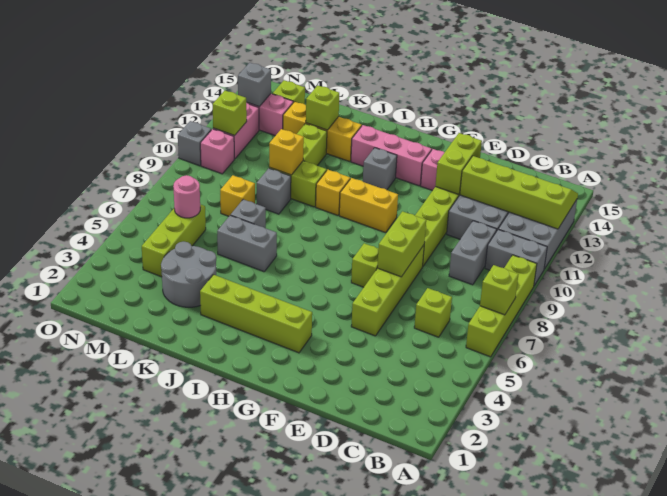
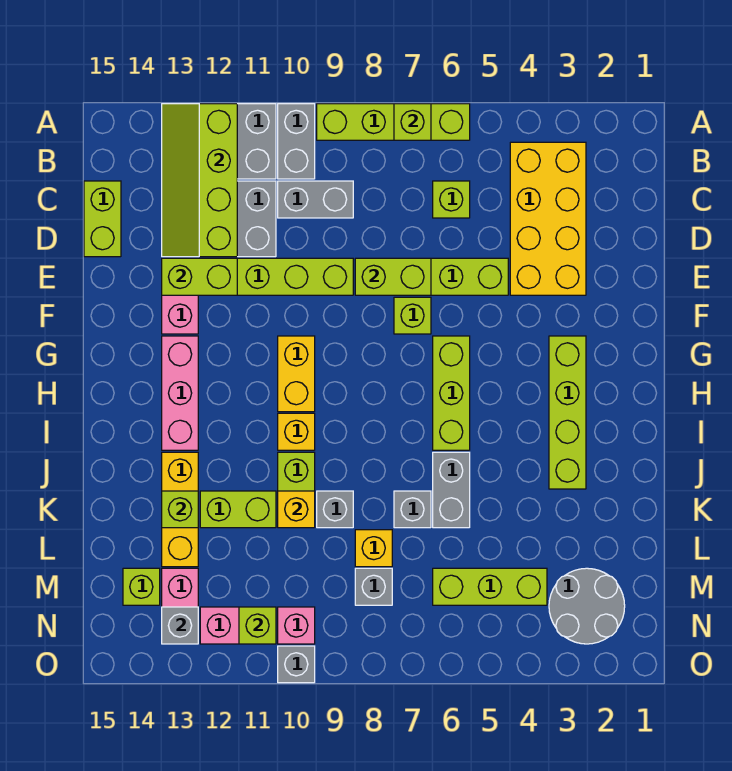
none -> yellow brick B3:E4 level 1
none -> lime brick C15:D15 level 1
none -> lime brick G6:I6 level 1
grey brick H12 level 1 -> grey brick M8 level 1
grey round brick K3:L4 level 1 -> grey round brick M2:N3 level 1
pink round brick M6 level 2 -> none

